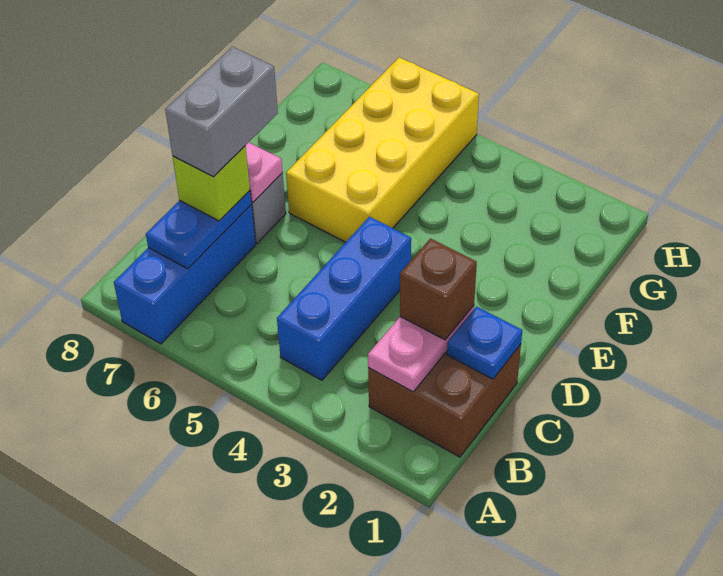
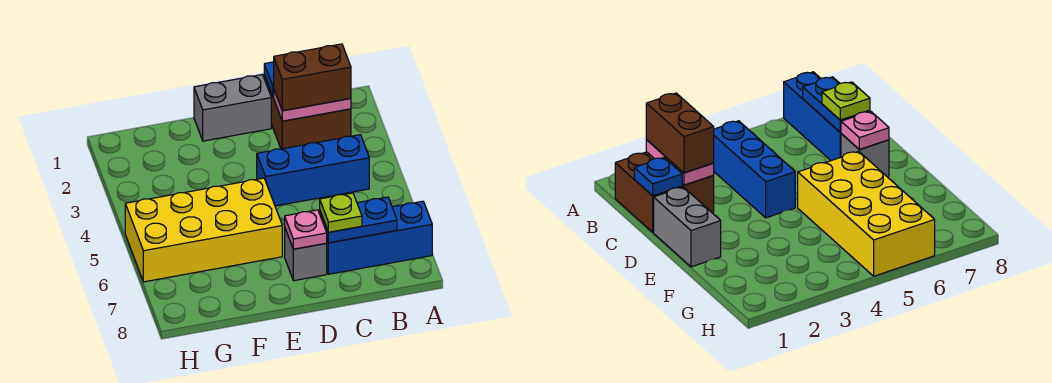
brown brick C2 level 3 -> brown brick B2:C2 level 3
lime brick C7 level 3 -> lime plate C7 level 3
grey brick C7:D7 level 4 -> grey brick D1:E1 level 1

